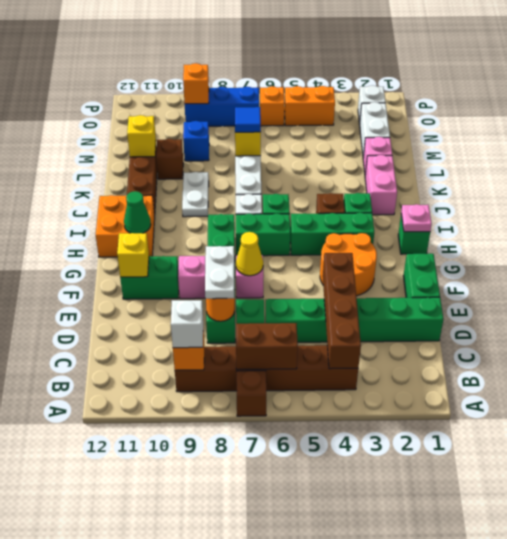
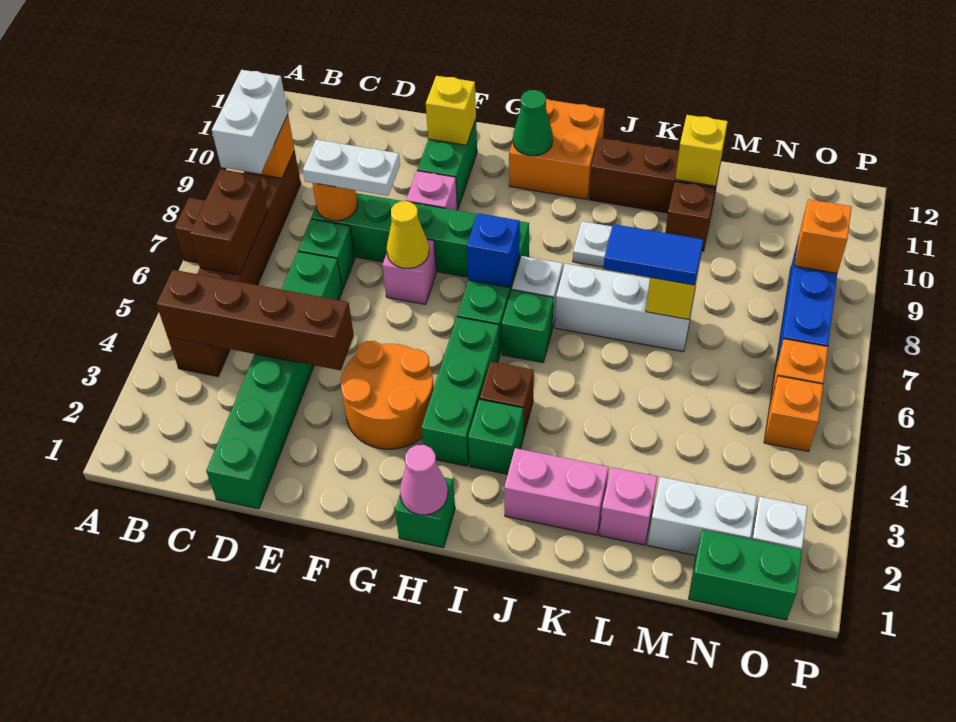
white brick B9 level 3 -> white brick B8:B9 level 3
green brick E1:F1 level 1 -> green brick N1:O1 level 1
pink plate H1 level 2 -> pink cone H1 level 2
blue tile L7 level 3 -> blue tile K7:L7 level 3
blue brick M9 level 1 -> blue brick H7 level 2
orange brick O4:O5 level 1 -> orange brick O5 level 1

